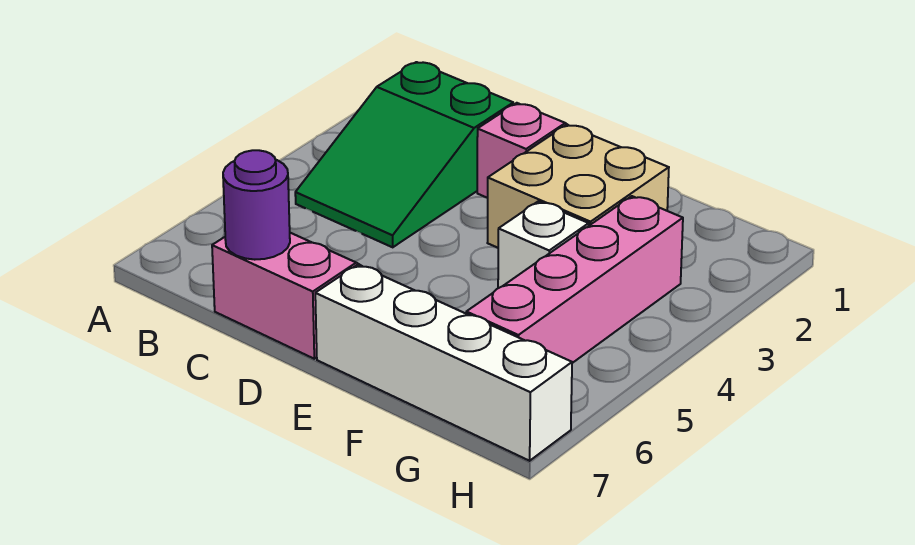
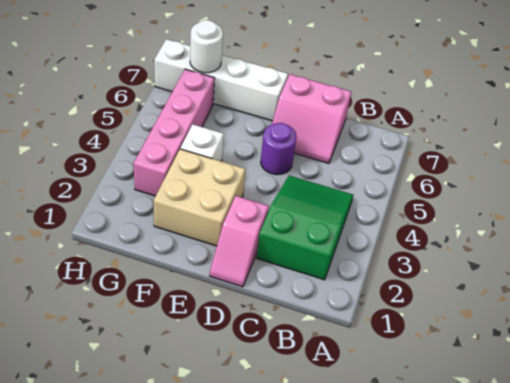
purple round brick C7 level 2 -> purple round brick D5 level 1
none -> white round brick G7 level 2

